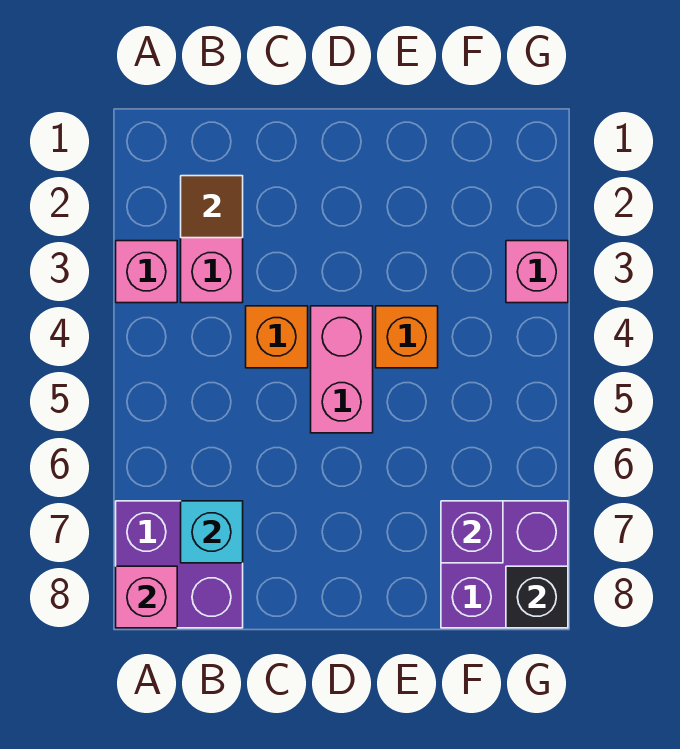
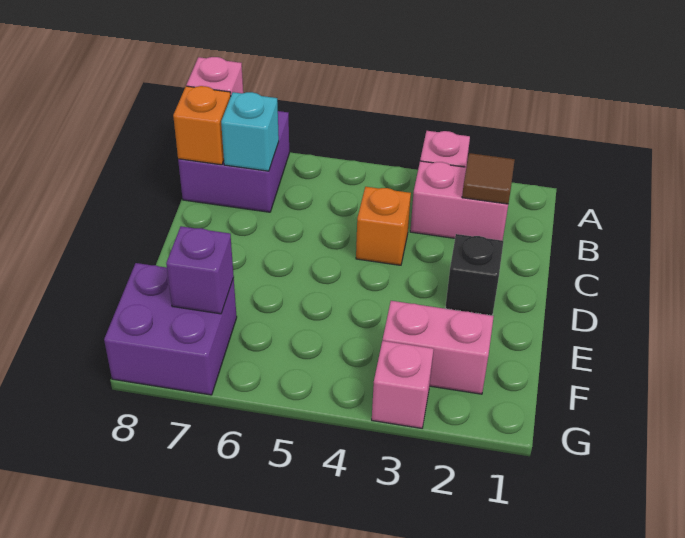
pink brick D4:D5 level 1 -> pink brick F2:F3 level 1
orange brick E4 level 1 -> orange brick B8 level 2
black brick G8 level 2 -> black brick D2 level 1

